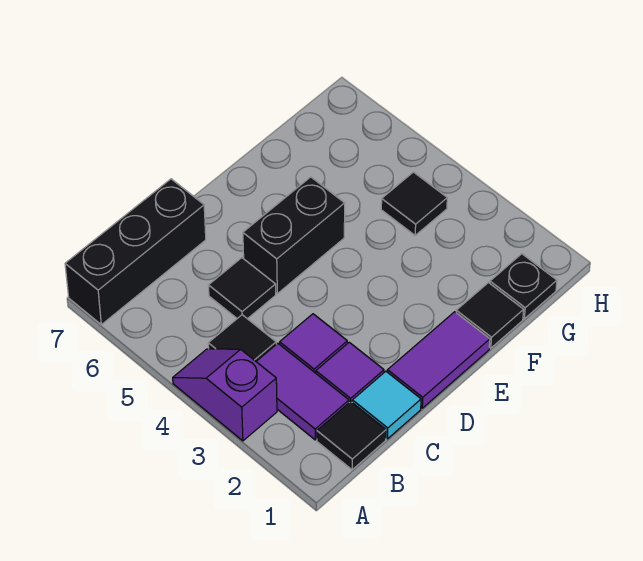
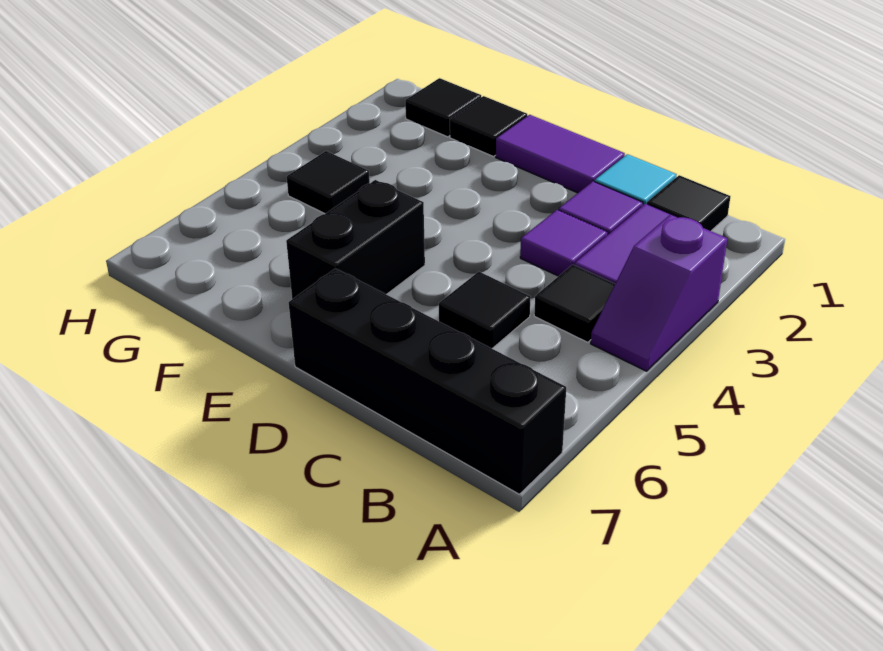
black brick A7:C7 level 1 -> black brick A7:D7 level 1
black brick D5:E5 level 1 -> black brick E5:E6 level 1
black plate G1 level 1 -> black tile G1 level 1

